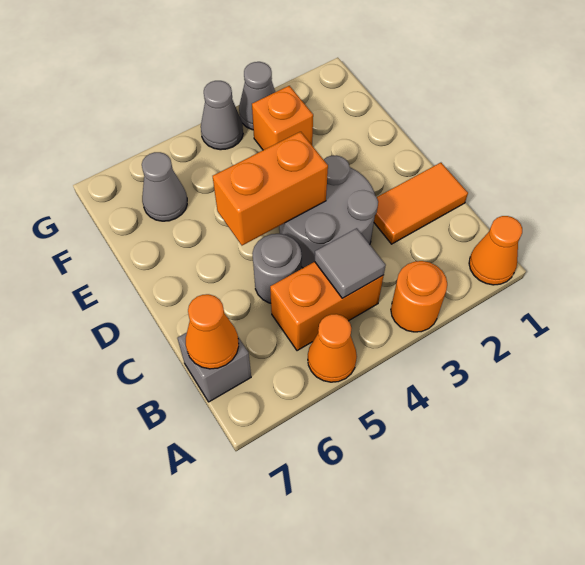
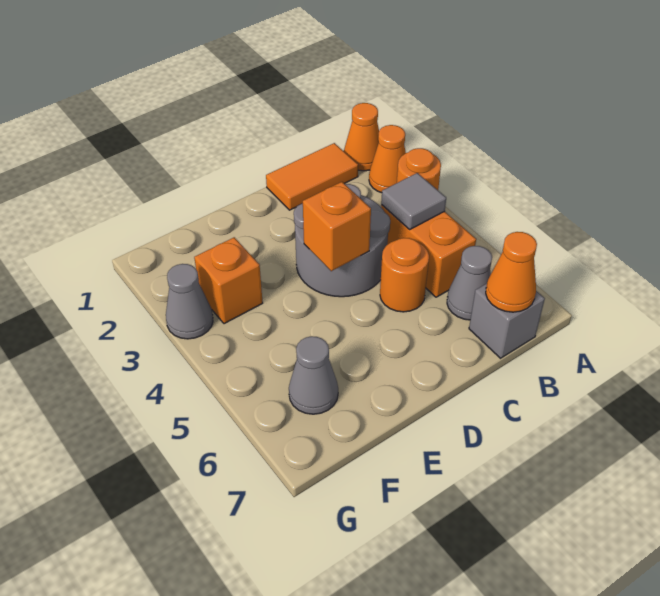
orange cone A5 level 1 -> orange cone A2 level 1
orange tile C1:C2 level 1 -> orange tile B1:C1 level 1
grey round brick C5 level 1 -> orange round brick C5 level 1
orange brick D4:D5 level 2 -> orange brick D4 level 2
grey cone G4 level 1 -> grey cone B6 level 1

